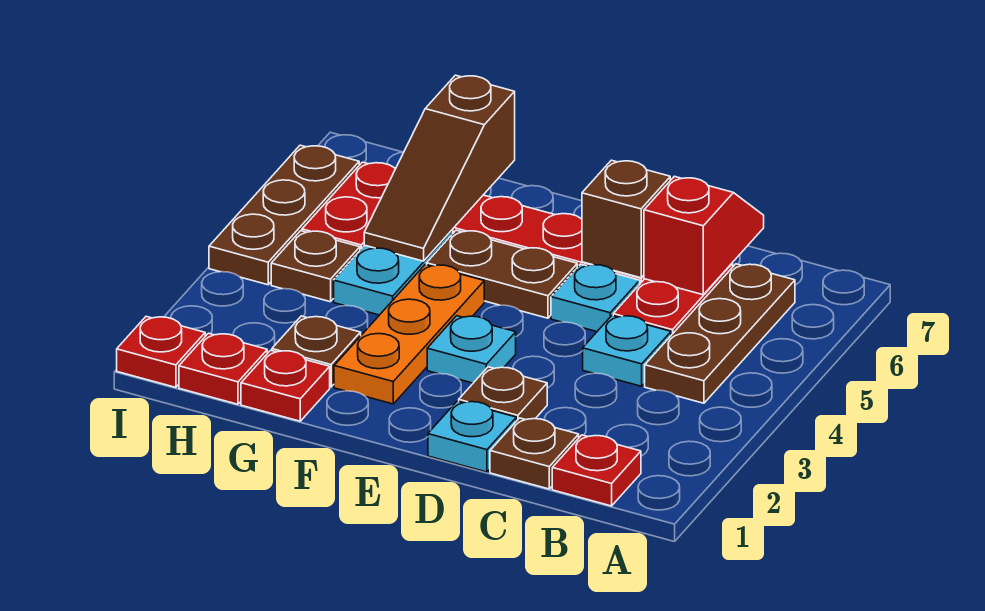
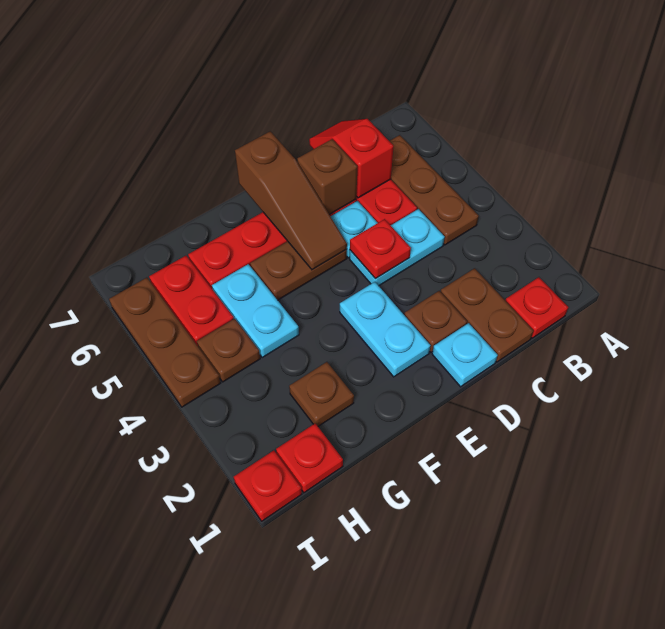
brown plate C1 level 1 -> brown plate C1:C2 level 1
cyan plate C4 level 1 -> cyan plate C4:D4 level 1
cyan plate E3 level 1 -> cyan plate E2:E3 level 1
orange plate F2:F4 level 1 -> none
red plate G1 level 1 -> red plate D4 level 2
brown slope G5:G7 level 2 top 7 -> brown slope E5:E7 level 2 top 7

